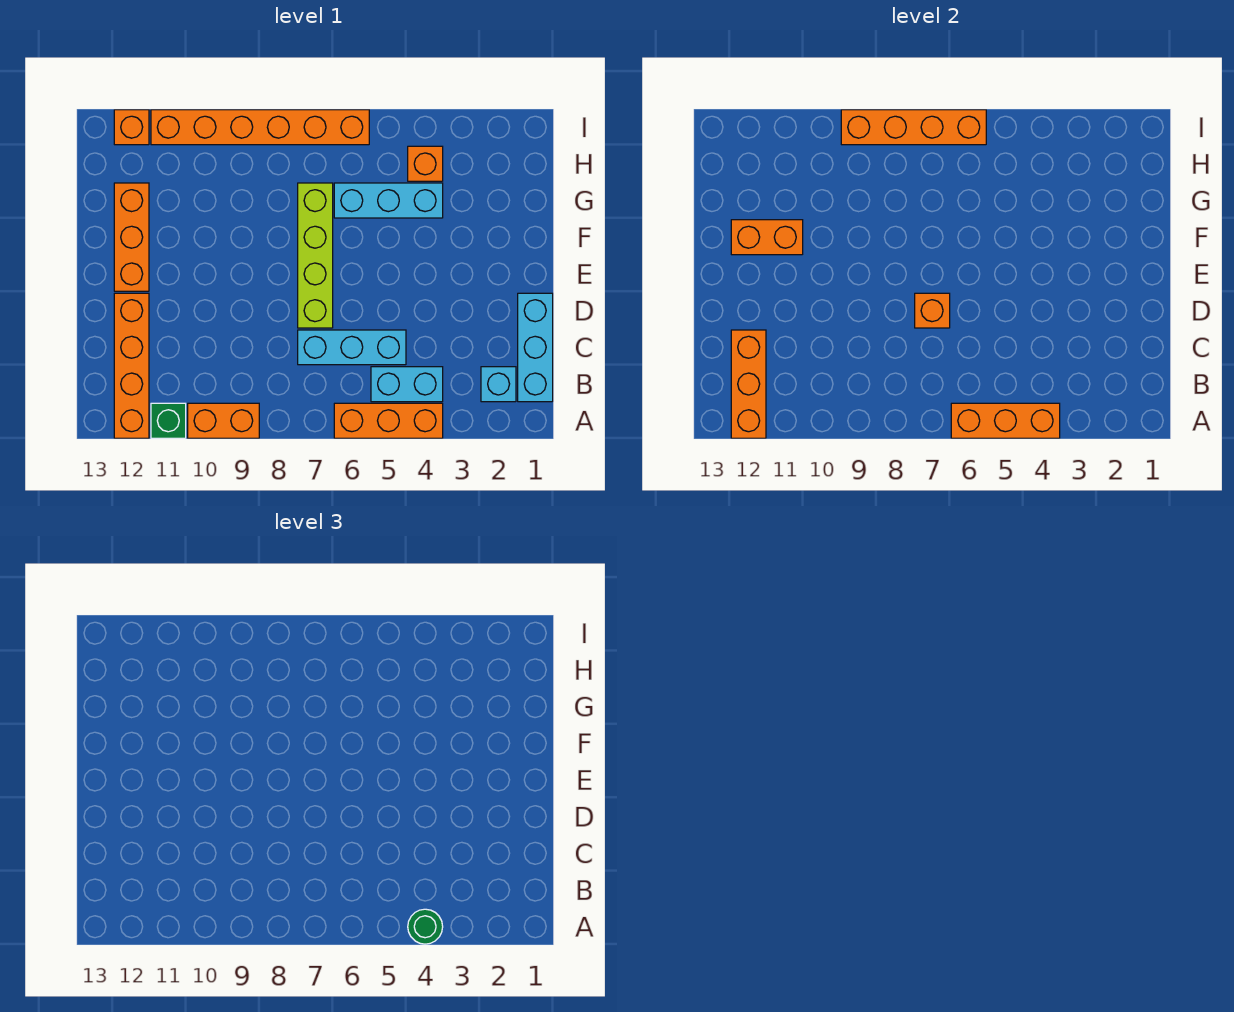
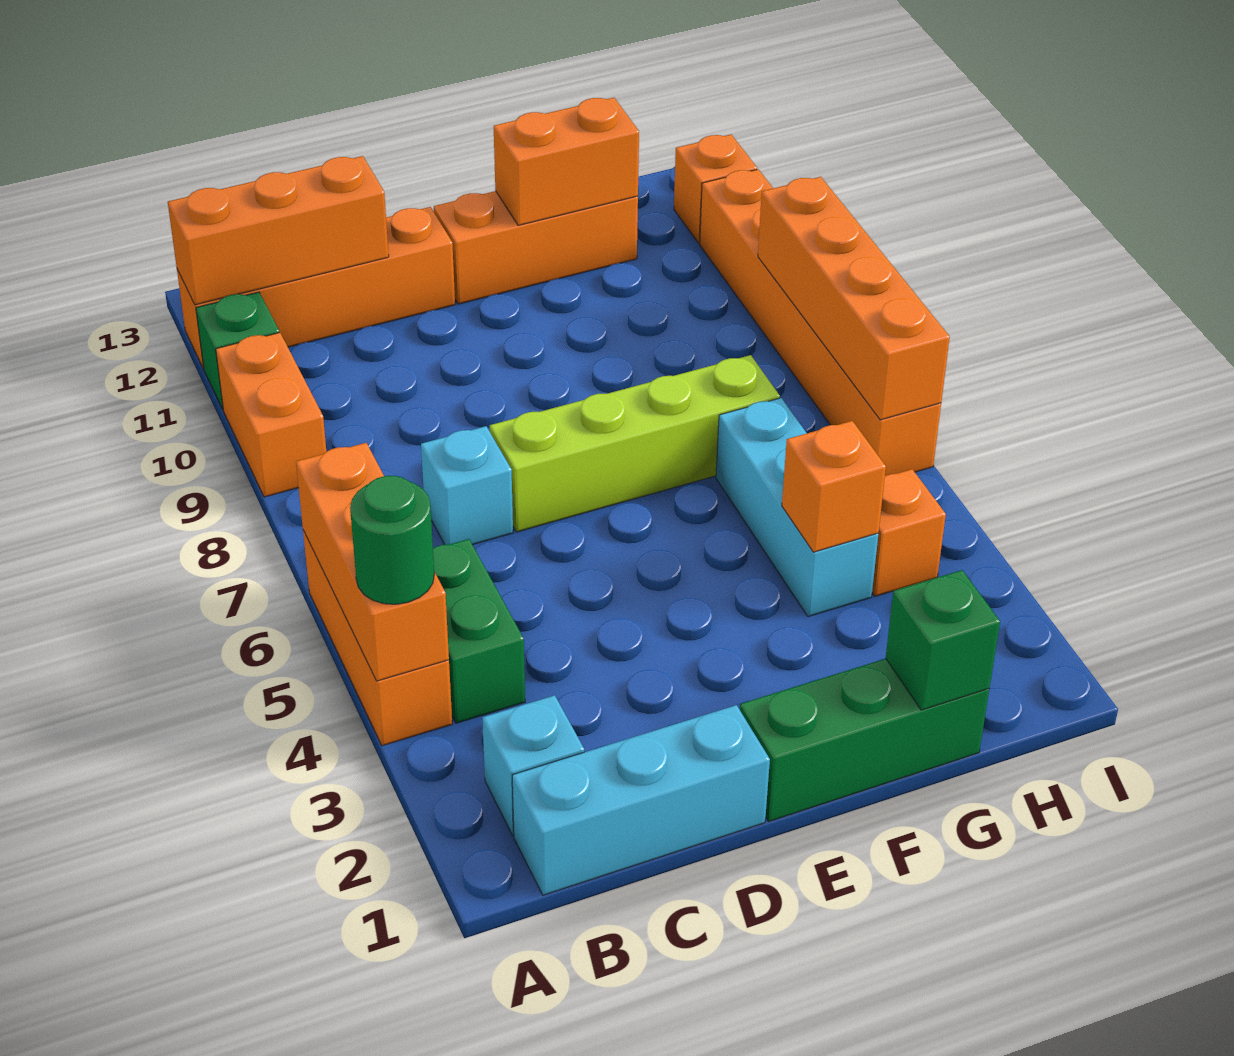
cyan brick B4:B5 level 1 -> green brick B4:B5 level 1
cyan brick C5:C7 level 1 -> cyan brick C7 level 1
orange brick D7 level 2 -> orange brick G4 level 2
none -> green brick E1:G1 level 1
orange brick F11:F12 level 2 -> orange brick F12:G12 level 2
none -> green brick G1 level 2

